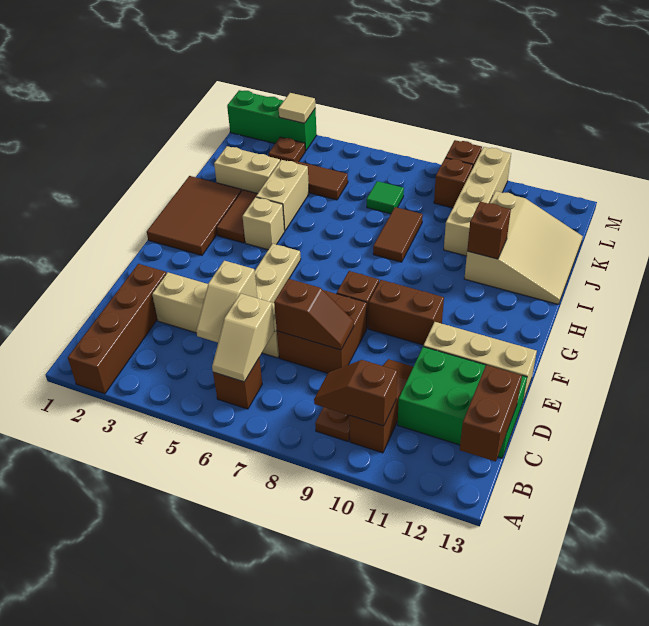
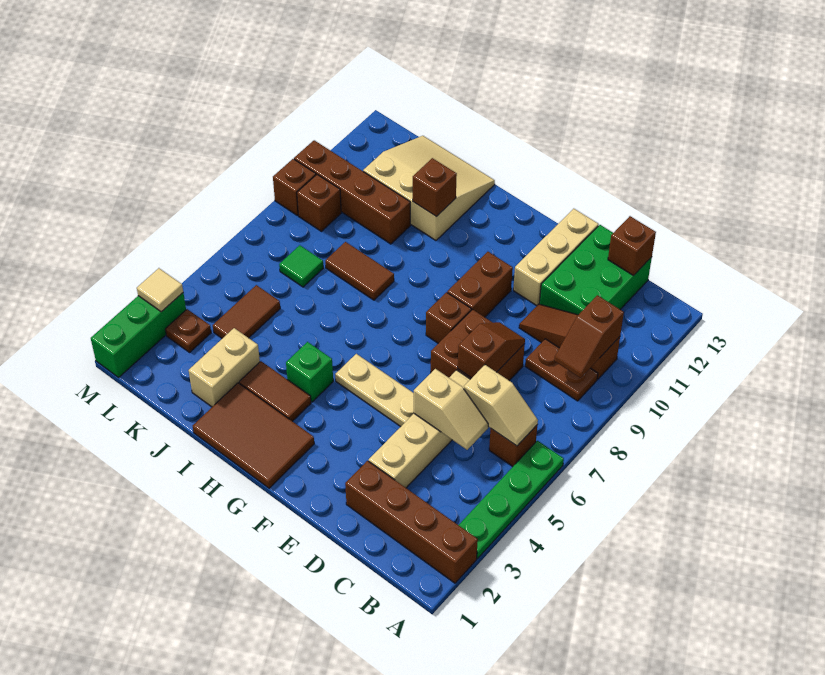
none -> green plate A3:A6 level 1
brown brick B13:C13 level 2 -> brown brick C13 level 2
tan brick H4 level 1 -> green brick H4 level 1
tan brick I4:J4 level 1 -> none
tan brick J10:M10 level 1 -> brown brick J10:M10 level 1

